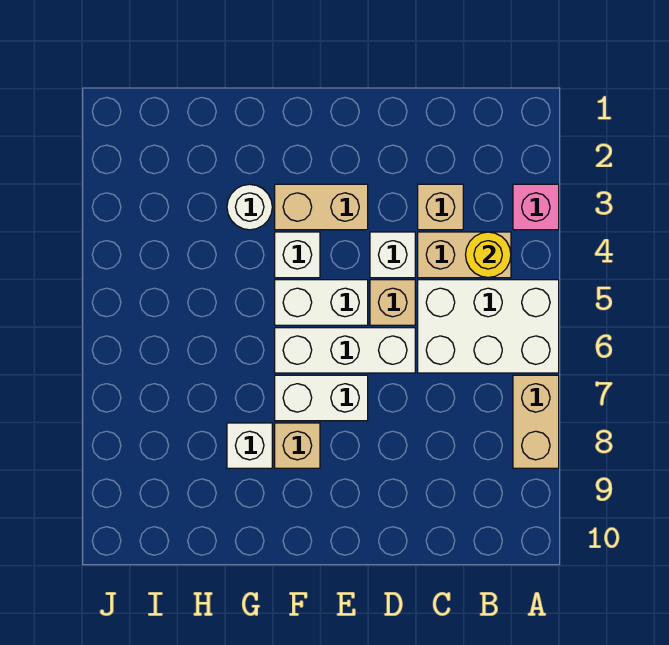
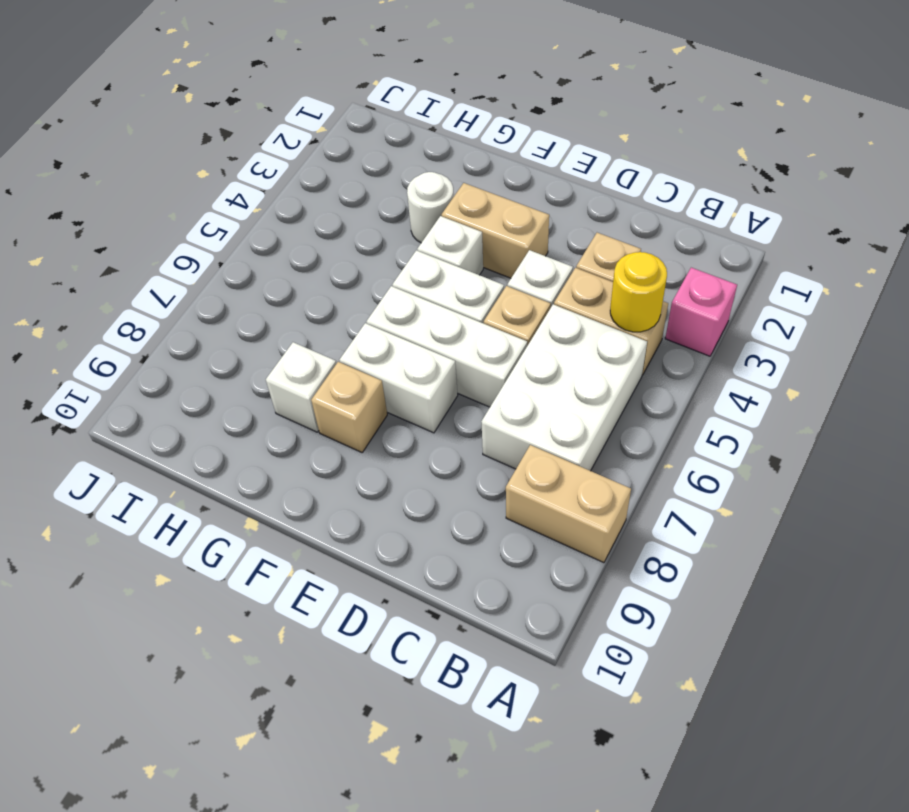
white brick A5:C6 level 1 -> white brick B5:C7 level 1
tan brick A7:A8 level 1 -> tan brick A8:B8 level 1

